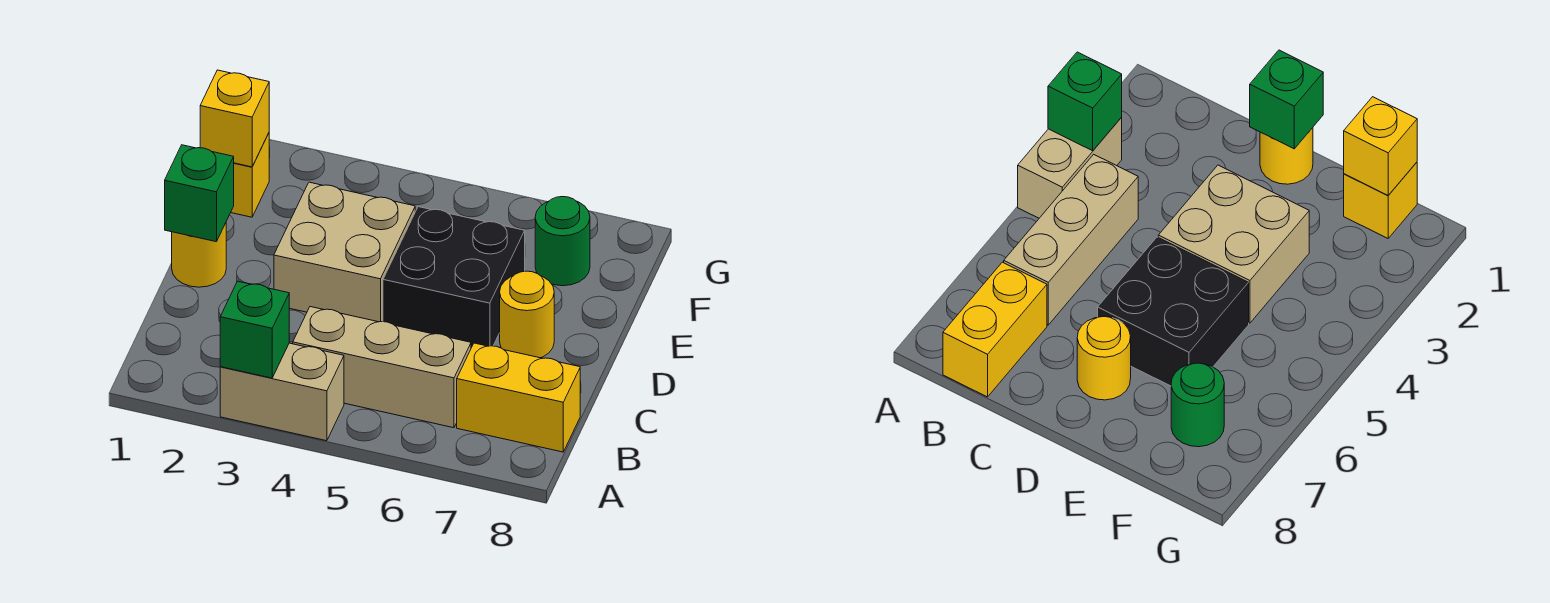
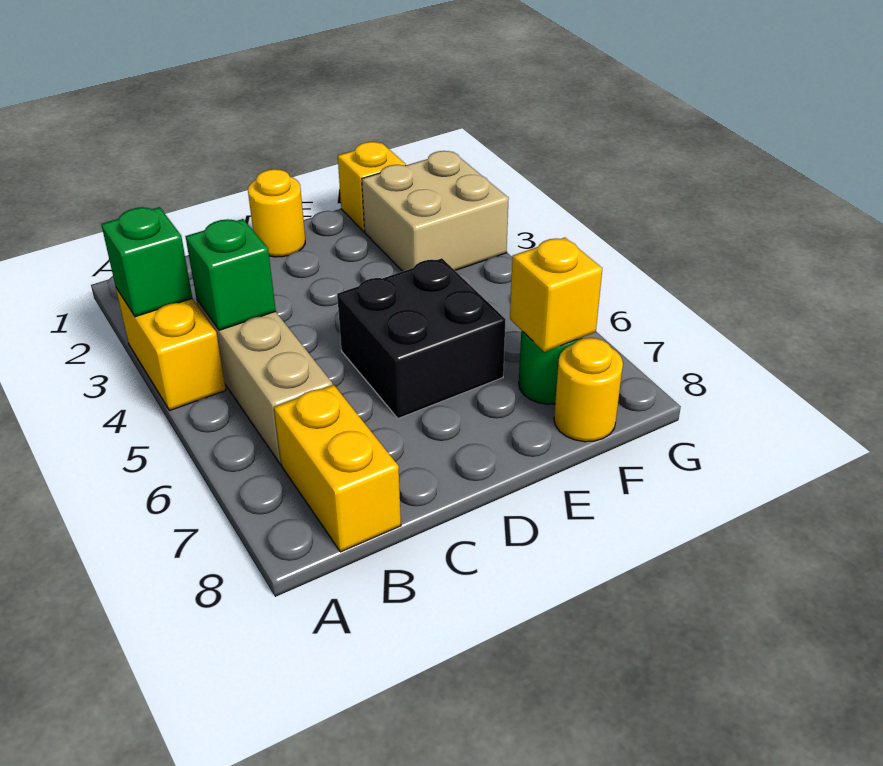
tan brick A3:A4 level 1 -> yellow brick A3:A4 level 1
green brick D1 level 2 -> green brick B4 level 2
tan brick D3:E4 level 1 -> tan brick F2:G3 level 1
yellow round brick D7 level 1 -> yellow round brick F8 level 1
yellow brick F1 level 2 -> yellow brick F7 level 2

